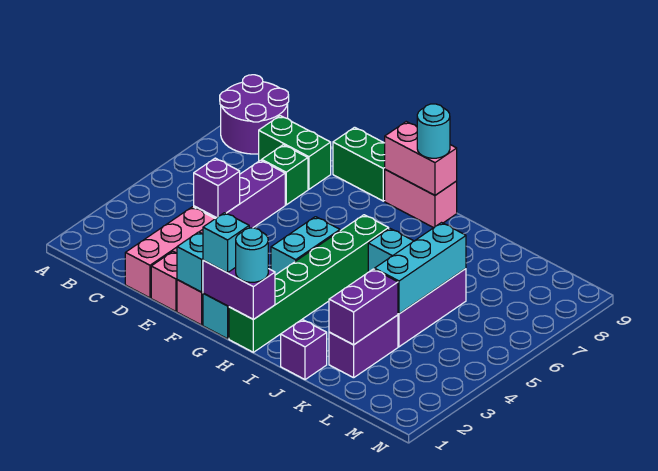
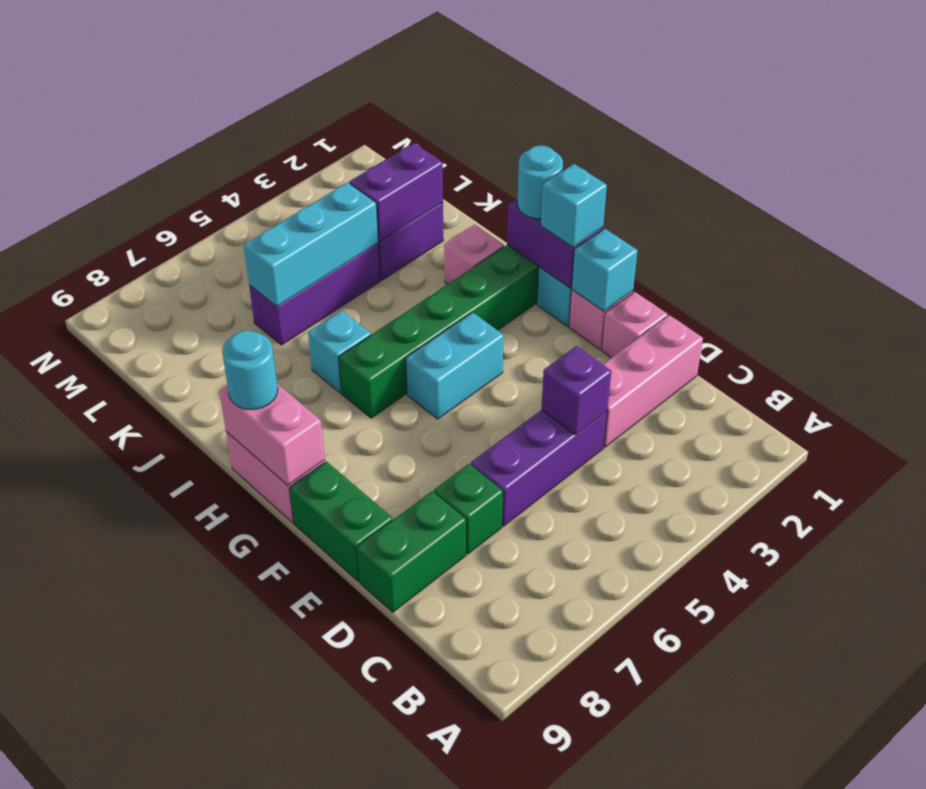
purple round brick A8:B9 level 1 -> none
green brick C8:D8 level 1 -> green brick D8:D9 level 1
none -> pink brick I2 level 1
purple brick J1 level 1 -> none

